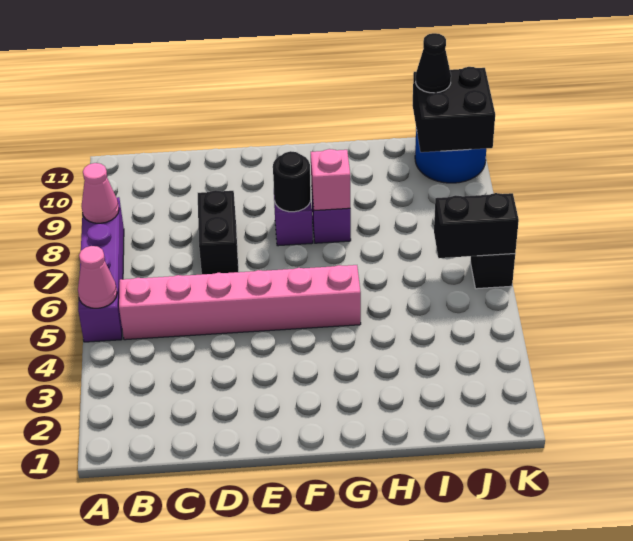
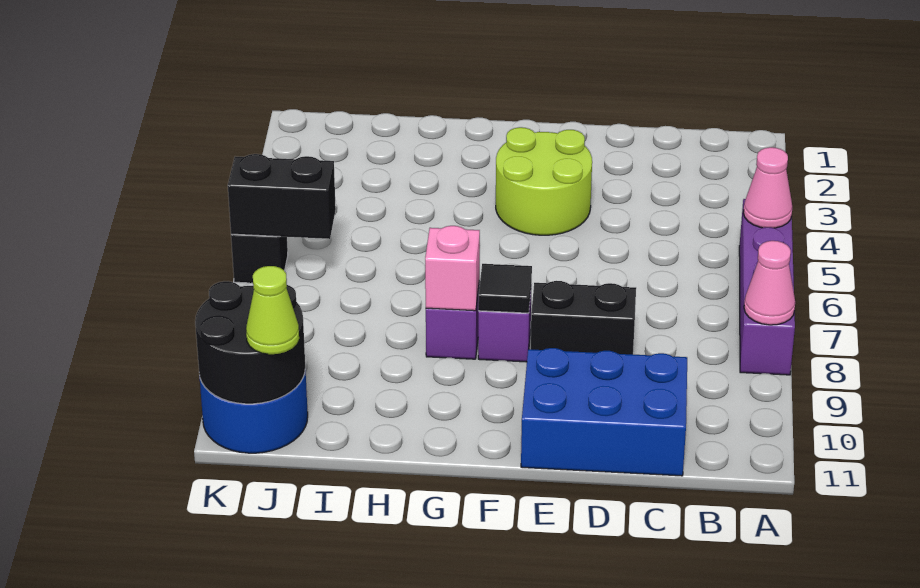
pink brick B5:G5 level 1 -> none
none -> blue brick C10:E11 level 1
black brick D7:D8 level 1 -> black brick D8:E8 level 1
none -> lime round brick E3:F4 level 1
black round brick F8 level 2 -> black tile F8 level 2
black brick J10:K11 level 2 -> black round brick J10:K11 level 2
black cone J11 level 3 -> lime cone J11 level 3

